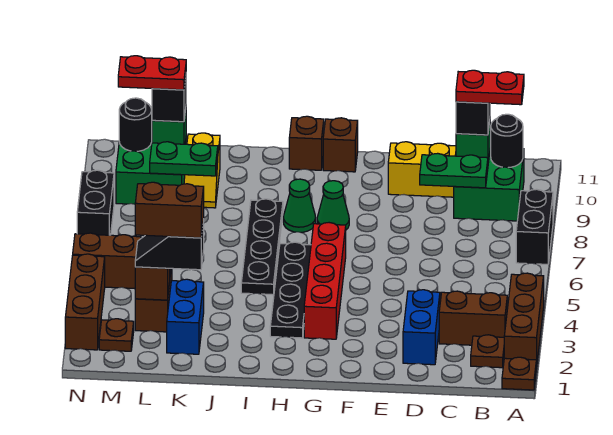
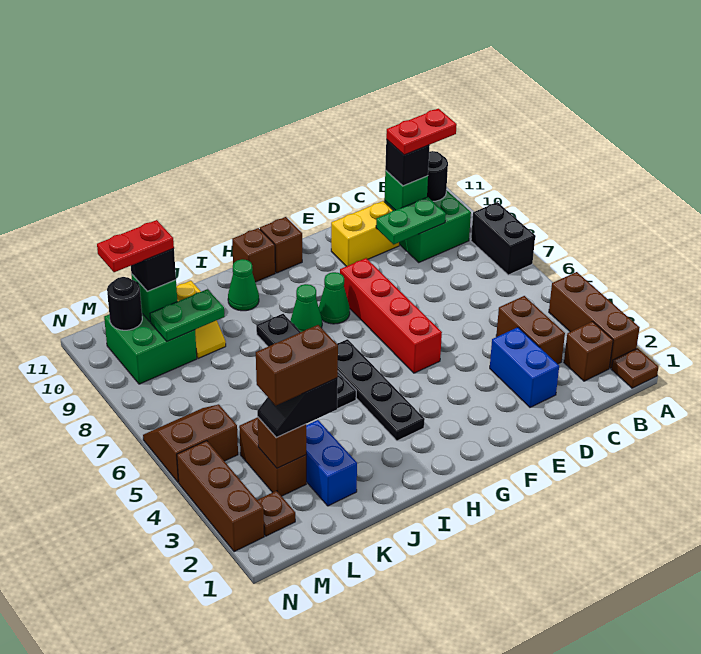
brown plate B2 level 1 -> brown brick B2 level 1
brown brick B3:C3 level 1 -> brown brick C3:C4 level 1
red brick G3:G6 level 1 -> red brick F5:F8 level 1
none -> green cone I10 level 1
black brick N7:N8 level 1 -> none

